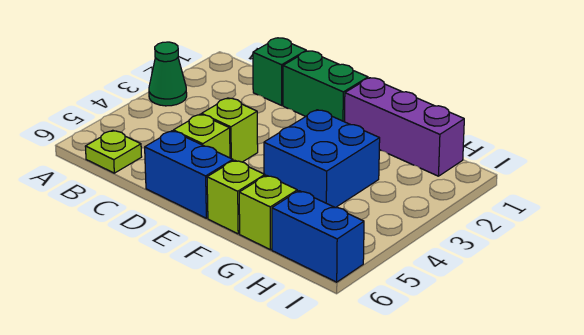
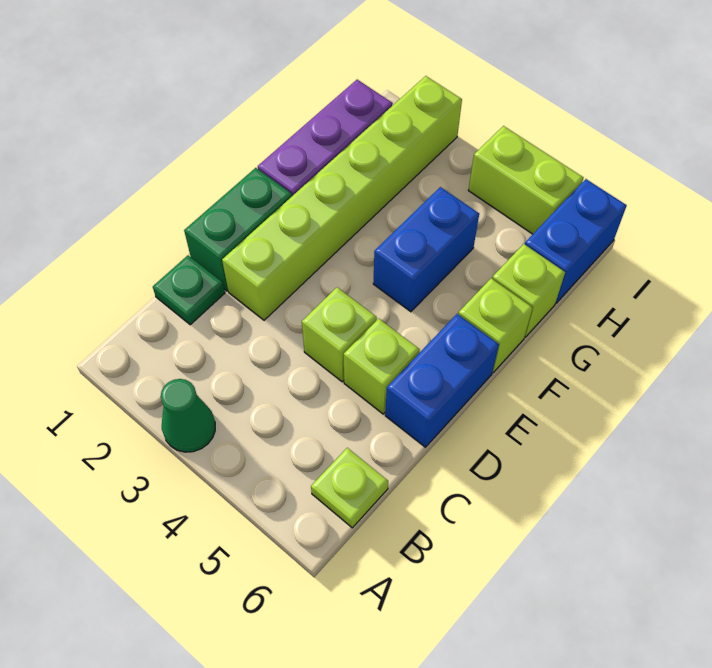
green brick C1 level 1 -> green plate C1 level 1
none -> lime brick D2:I2 level 1
blue brick F3:G4 level 1 -> blue brick F4:G4 level 1
none -> lime brick I4:I5 level 1

